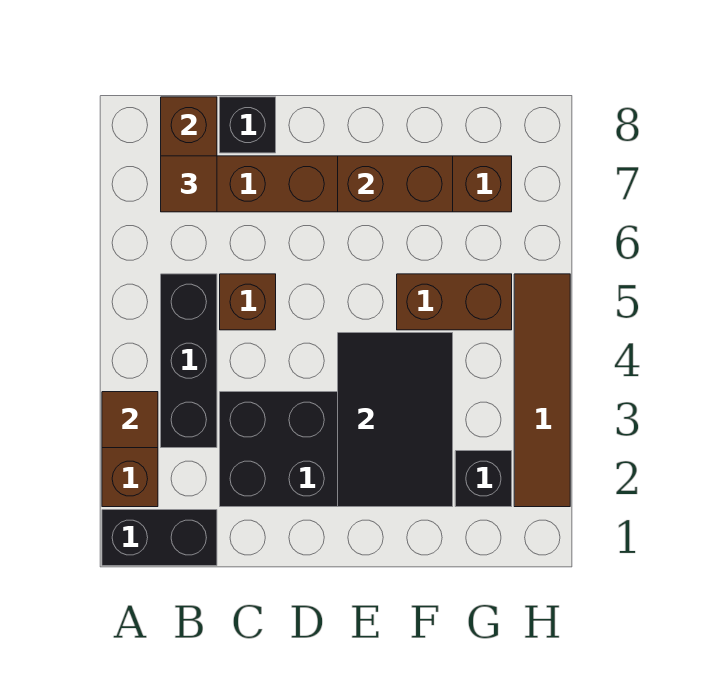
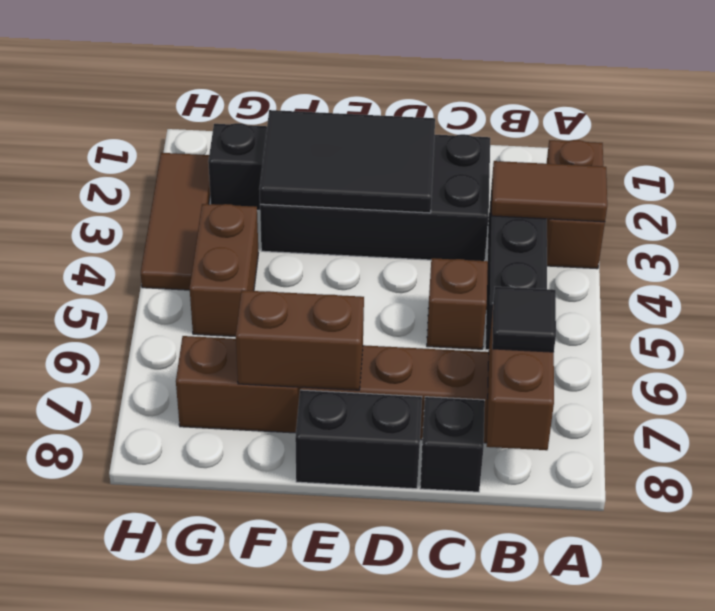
black brick A1:B1 level 1 -> black brick D8:E8 level 1
brown tile A3 level 2 -> brown tile A3:B3 level 2
brown tile B7 level 3 -> black tile B7 level 3
black tile E2:F4 level 2 -> black tile D2:F3 level 2
brown brick F5:G5 level 1 -> brown brick G4:G5 level 1
brown tile H2:H5 level 1 -> brown tile H2:H4 level 1

